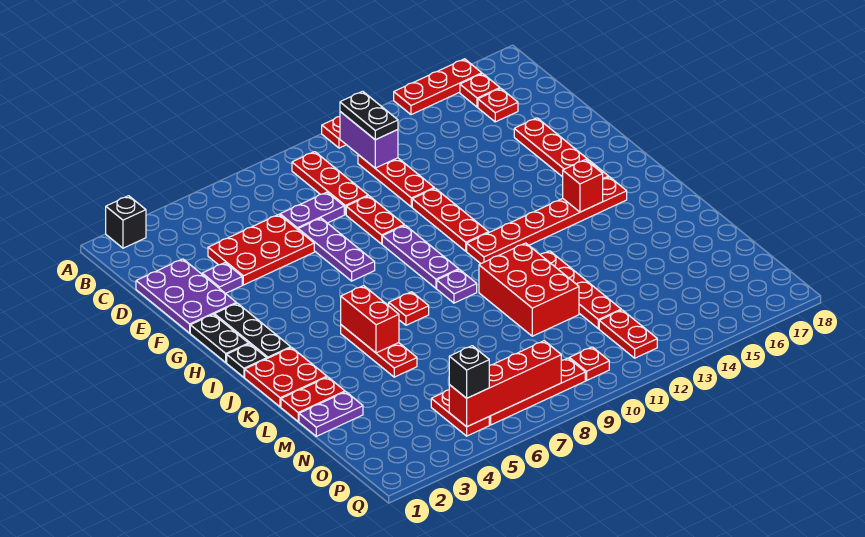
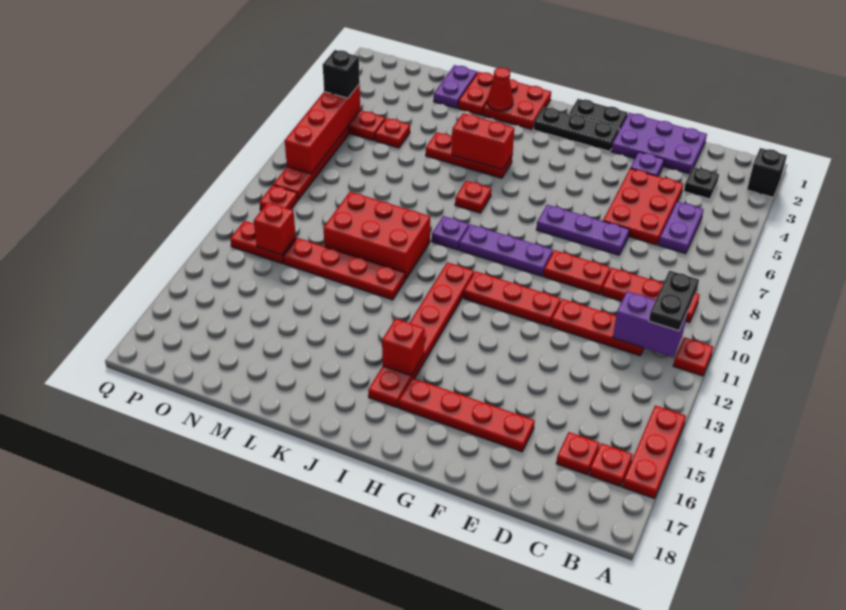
black plate B11:C11 level 3 -> black plate B10:B11 level 3
purple plate D7:D8 level 1 -> purple plate C5:C6 level 1
black plate I1 level 1 -> black plate C3 level 1
none -> red cone K2 level 2
none -> red plate N5 level 1
none -> red brick O12 level 2

